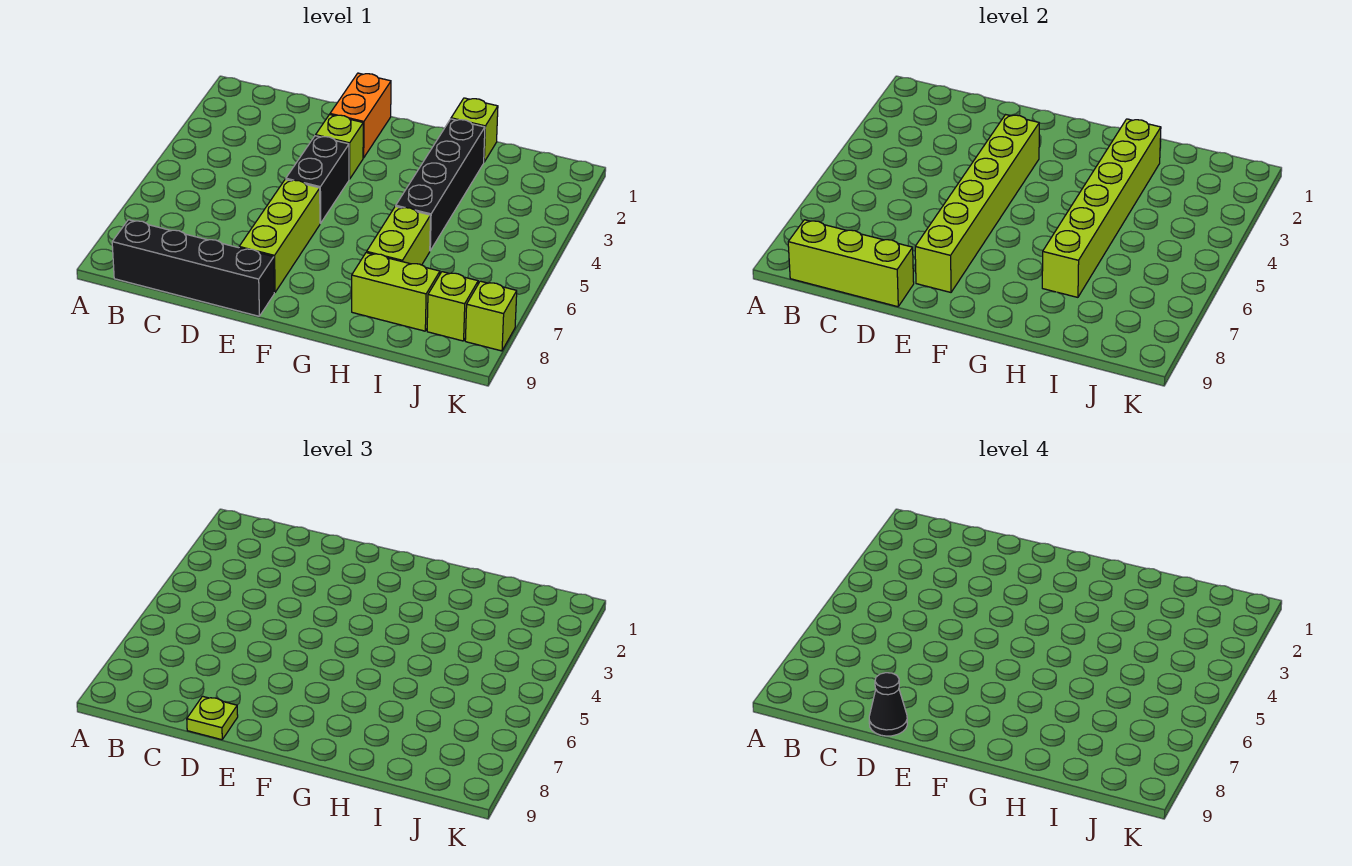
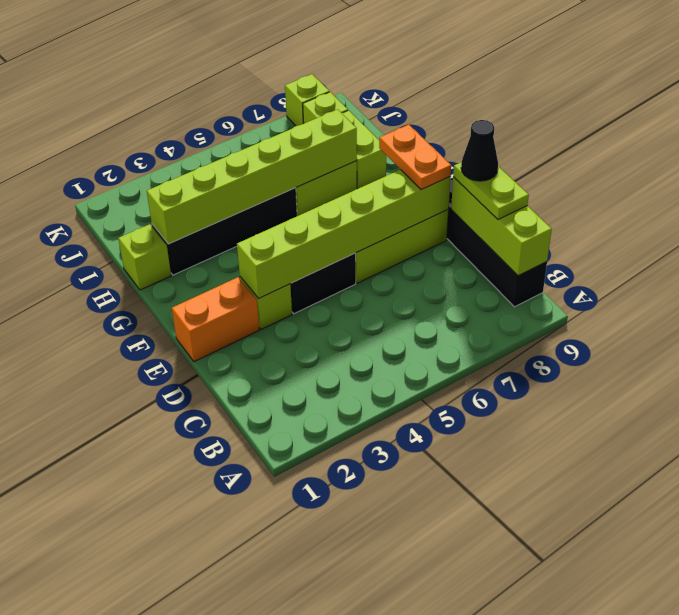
lime plate D9 level 3 -> lime plate C9:D9 level 3
none -> orange plate E8:F8 level 3

